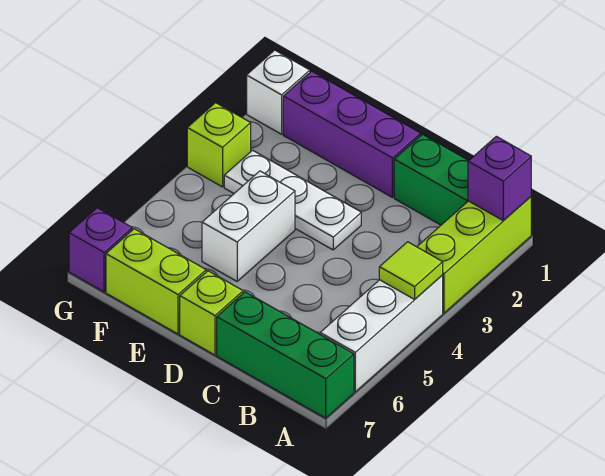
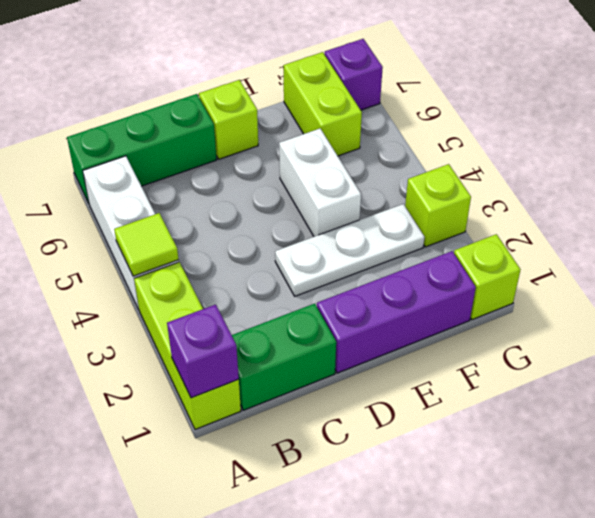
lime brick E7:F7 level 1 -> lime brick F6:F7 level 1
white brick G1 level 1 -> lime brick G1 level 1

